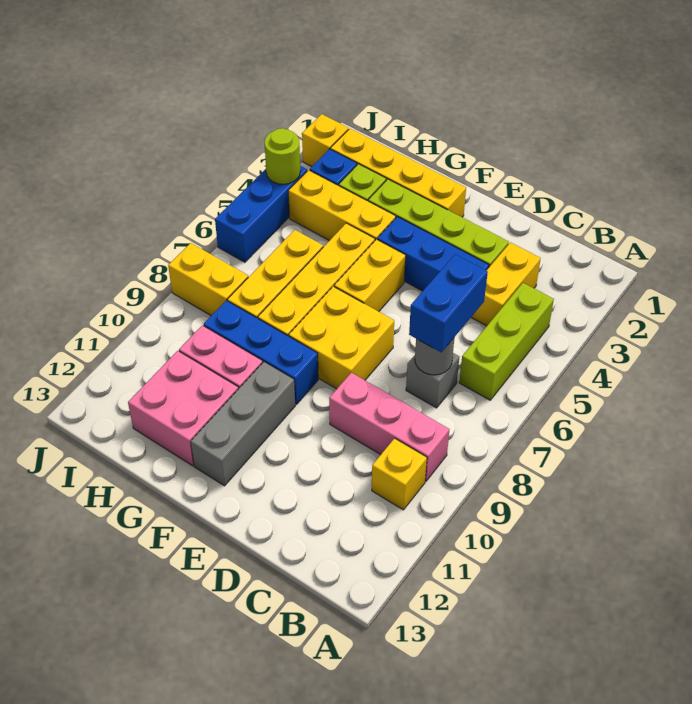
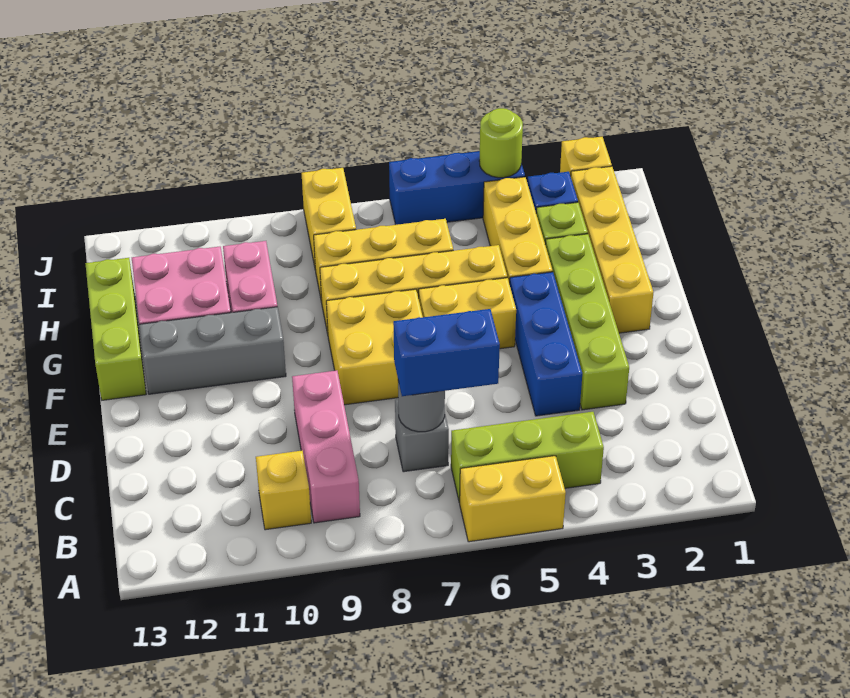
yellow brick C3:C4 level 1 -> yellow brick A5:A6 level 1
blue brick F9:H9 level 1 -> none
none -> lime brick F13:H13 level 1

